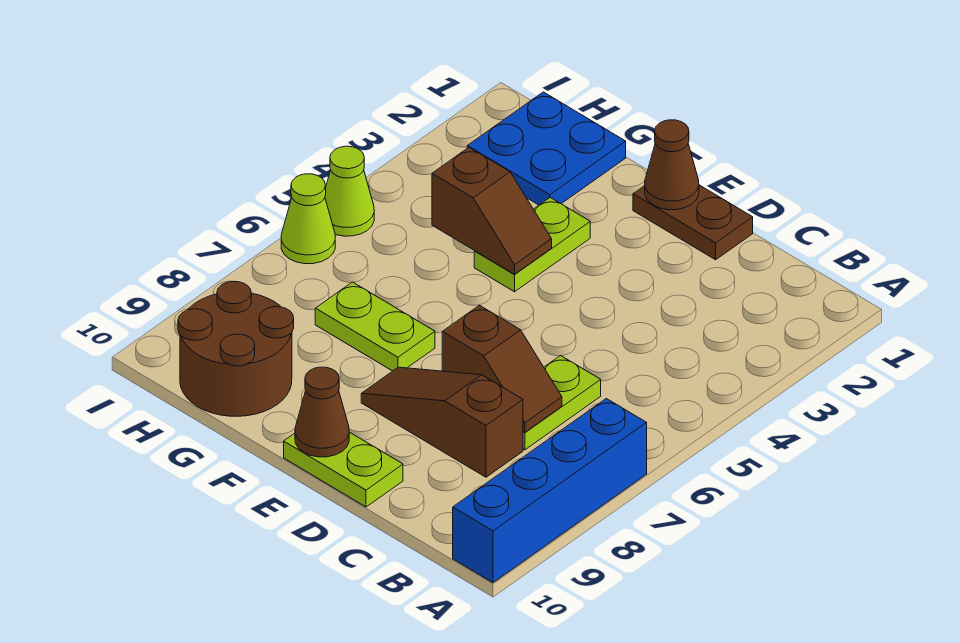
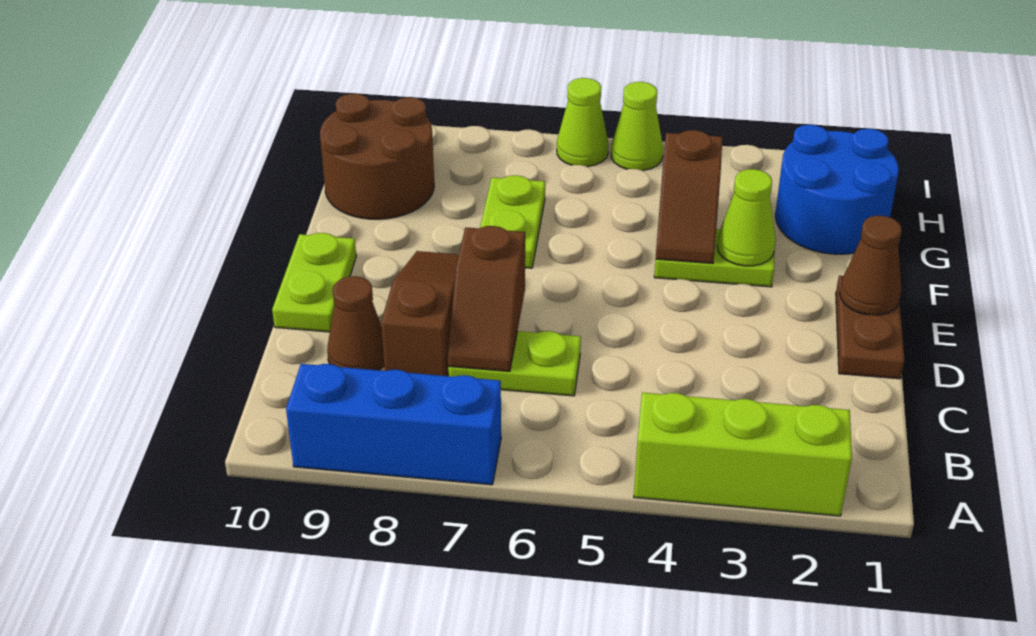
none -> lime brick A2:A4 level 1
blue brick A7:A10 level 1 -> blue brick A7:A9 level 1
brown cone E10 level 2 -> brown cone C9 level 1
none -> lime cone F3 level 2
blue plate G1:H2 level 1 -> blue round brick G1:H2 level 1

